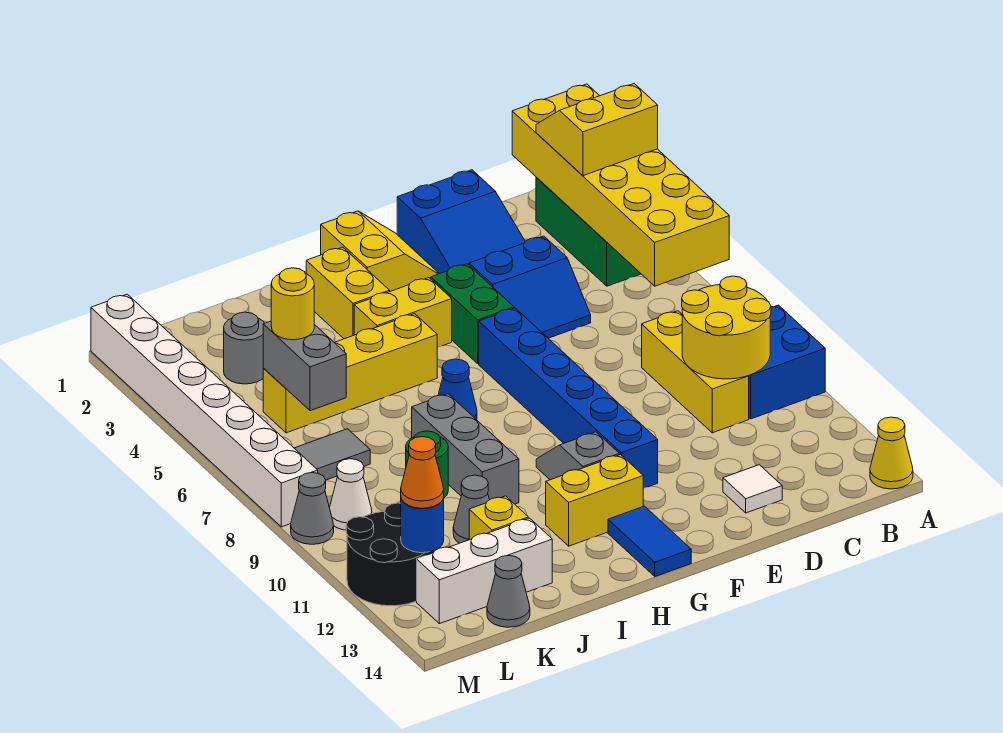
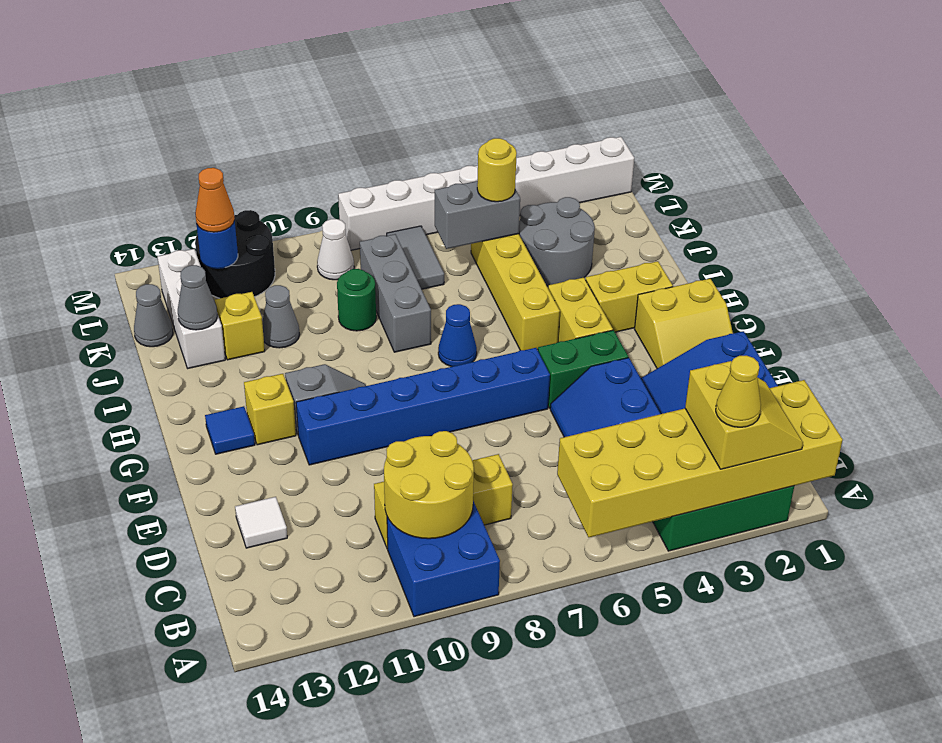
yellow cone A14 level 1 -> yellow cone A3 level 4
yellow brick G12:H12 level 1 -> yellow brick G12 level 1
blue tile G13:G14 level 1 -> blue tile G13 level 1
grey brick I8:I10 level 1 -> grey brick I8:K8 level 1
grey round brick K3 level 1 -> grey round brick J3:K4 level 1
grey cone M9 level 1 -> grey cone J13 level 2

